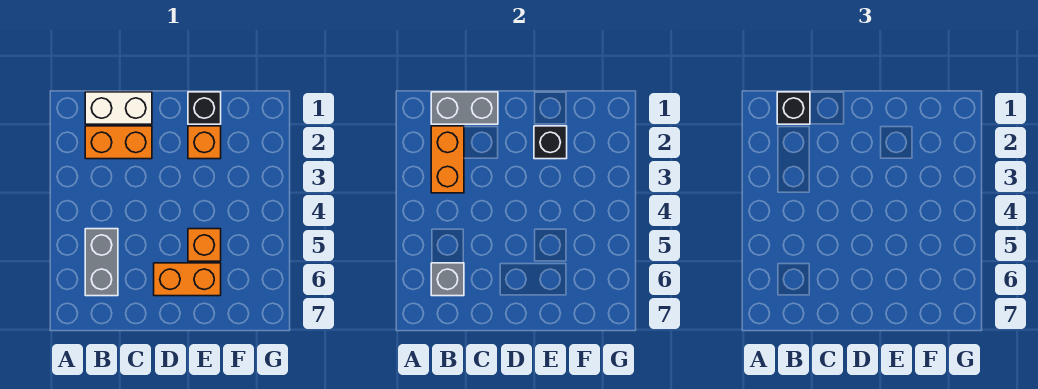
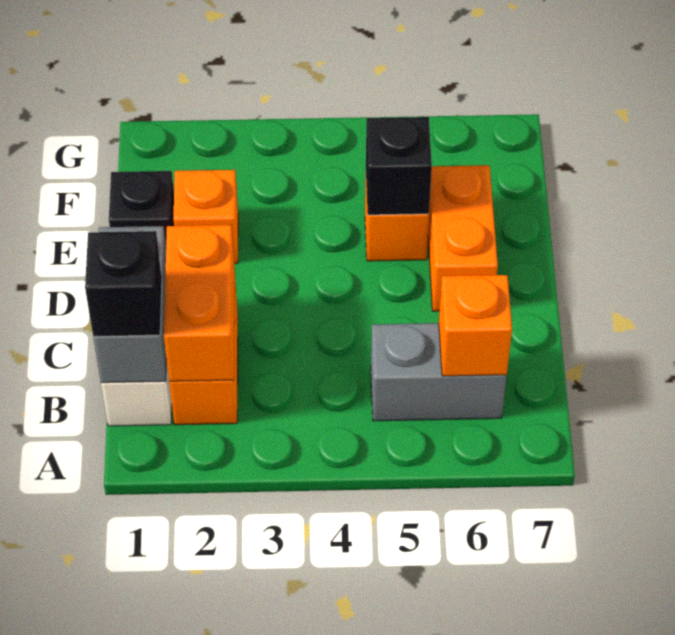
orange brick B2:B3 level 2 -> orange brick B2:C2 level 2
grey brick B6 level 2 -> orange brick B6 level 2
black brick E2 level 2 -> black brick E5 level 2

